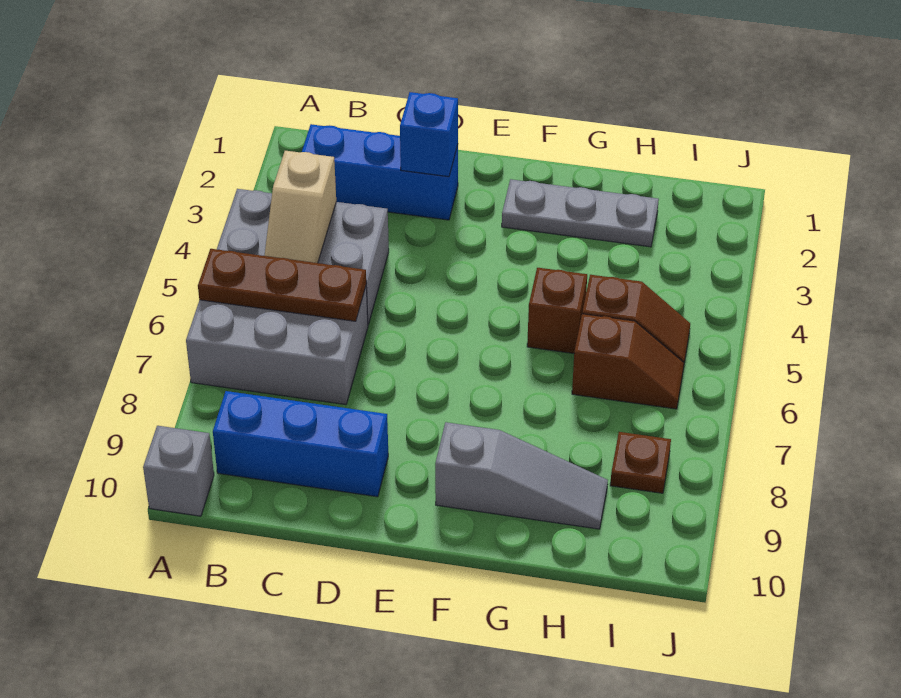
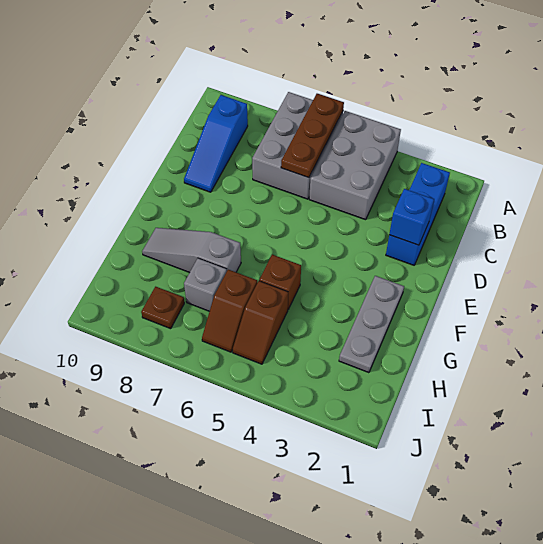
grey brick A10 level 1 -> grey brick H7 level 1
tan slope B4:B5 level 2 top 4 -> none
blue brick B9:D9 level 1 -> blue slope B9:D9 level 1 top B
grey slope F9:H9 level 1 top F -> grey slope G7:G9 level 1 top 7

